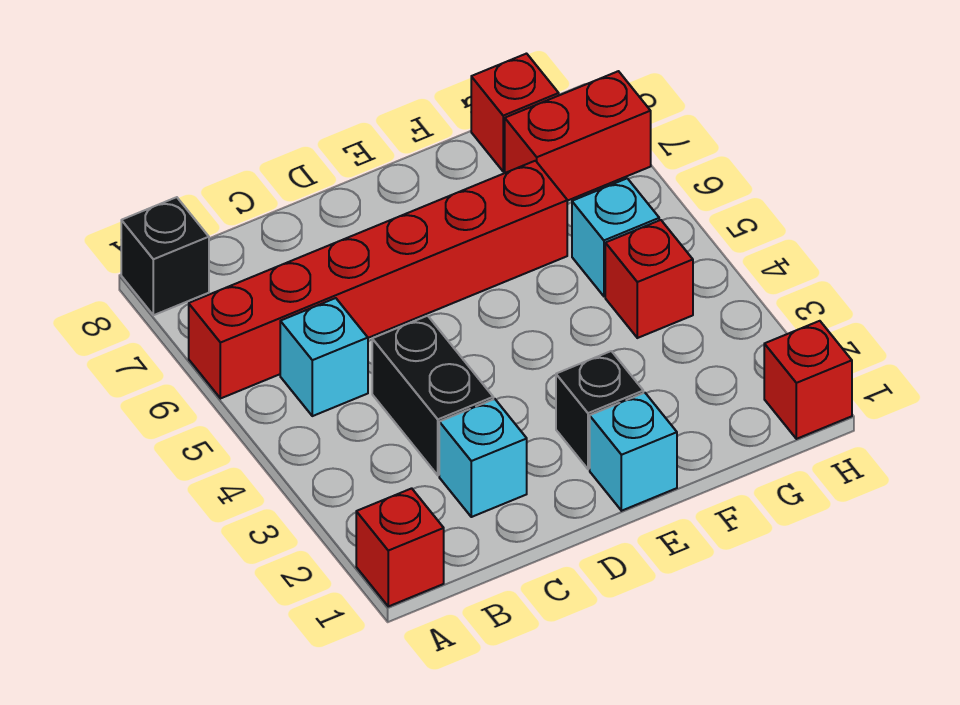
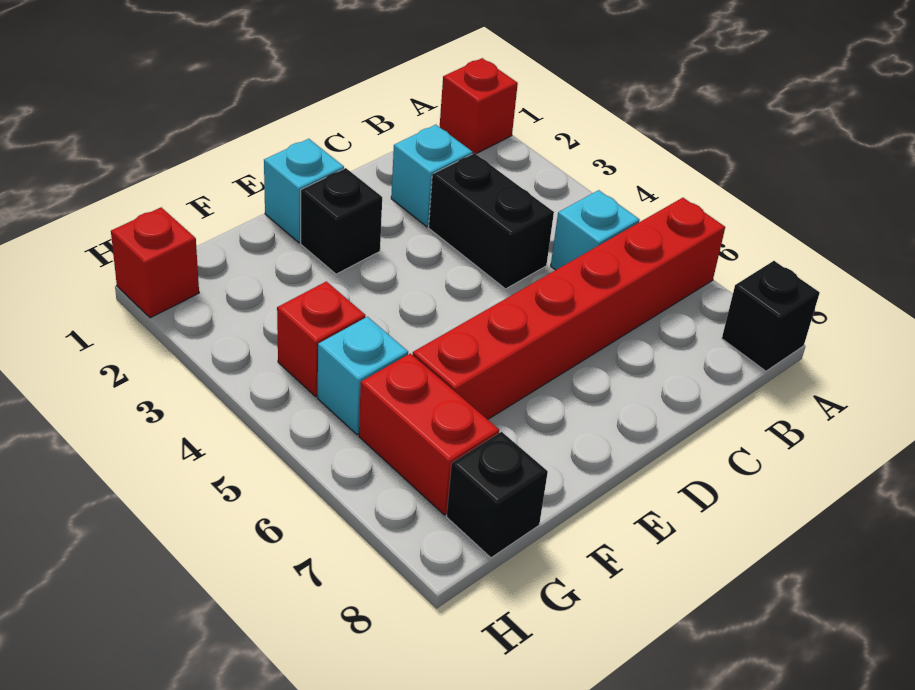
red brick G7:H7 level 1 -> red brick G6:G7 level 1
red brick G8 level 1 -> black brick G8 level 1

